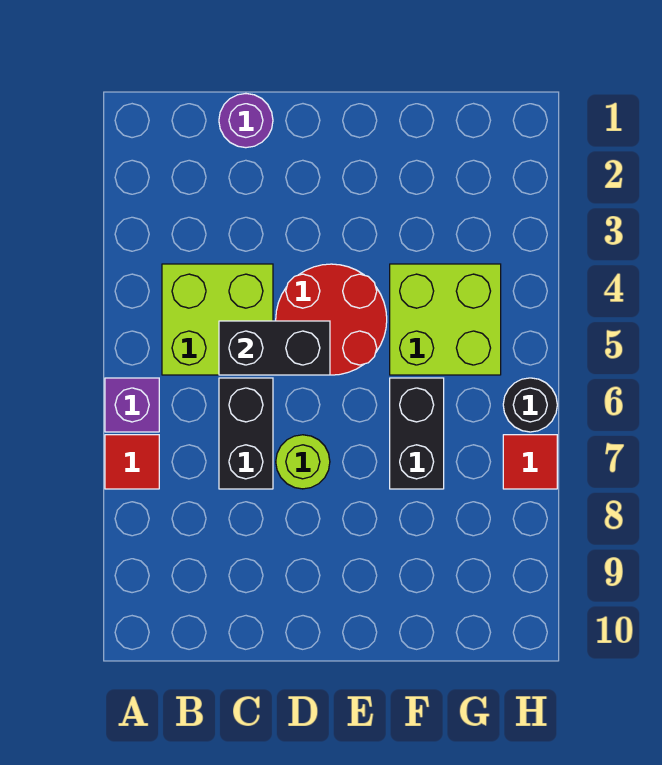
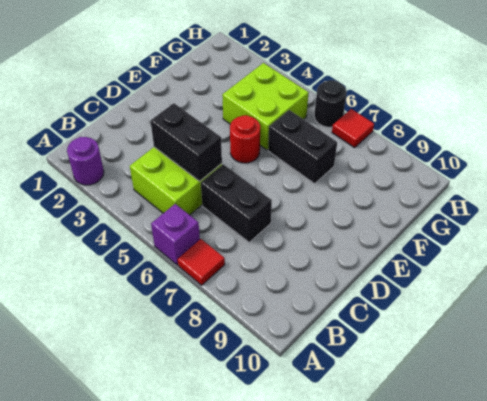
purple round brick C1 level 1 -> purple round brick A2 level 1
black brick C5:D5 level 2 -> black brick C4:C5 level 2
red round brick D4:E5 level 1 -> red round brick E5 level 1
lime round brick D7 level 1 -> none

